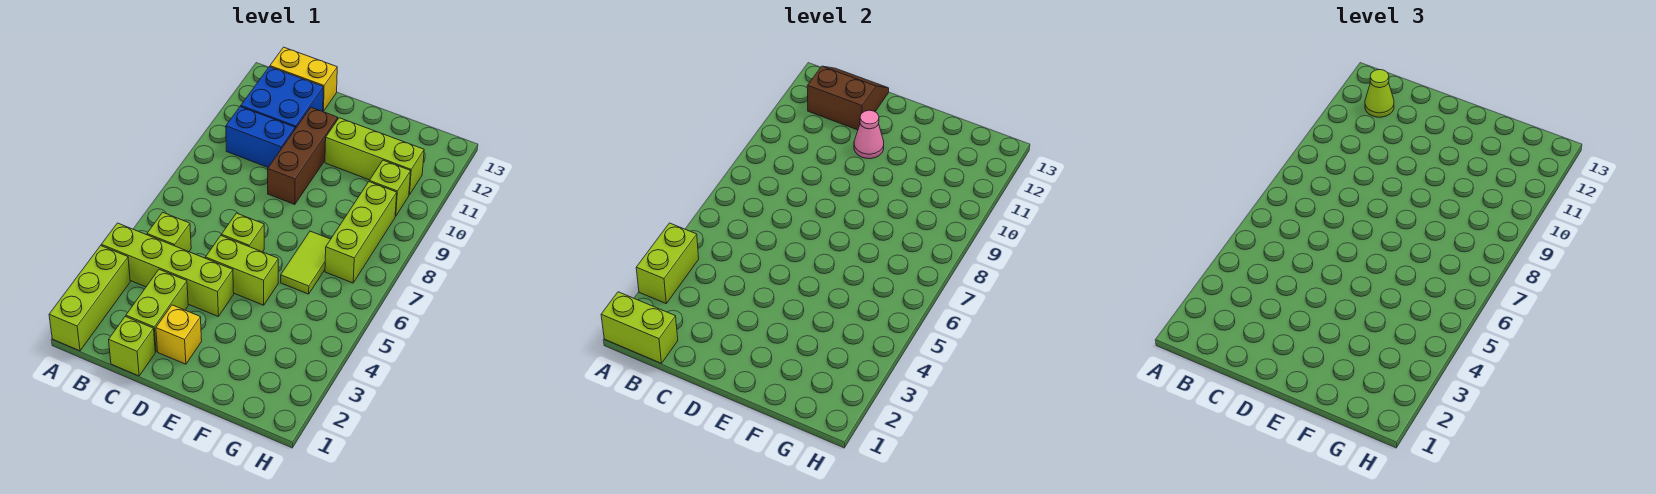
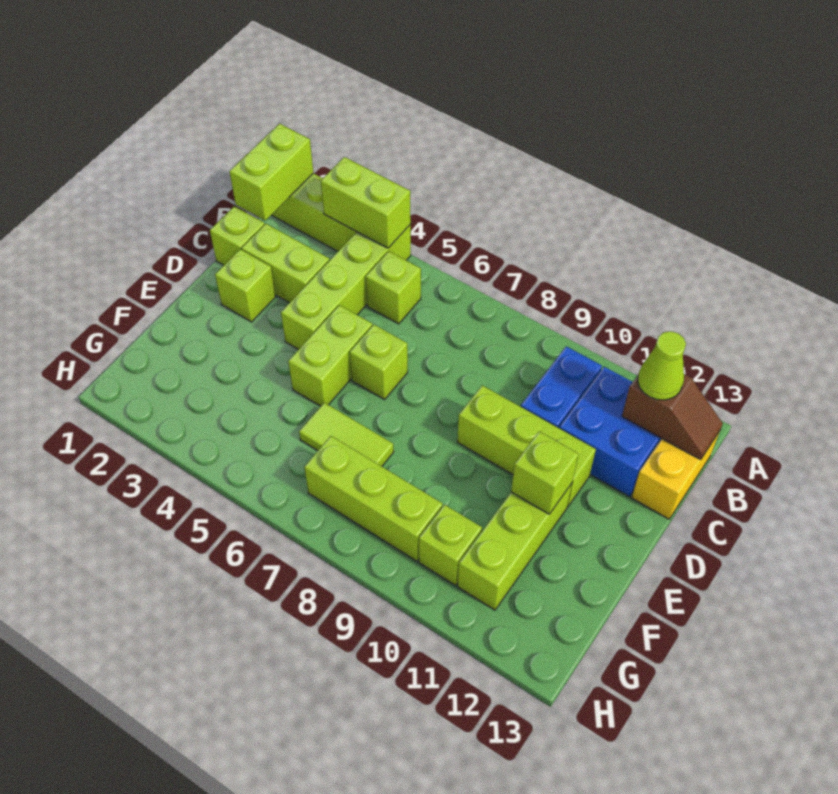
brown slope B12:C13 level 2 top 12 -> brown slope B12:B13 level 2 top 12
yellow brick D2 level 1 -> lime brick D2 level 1
brown brick D9:D11 level 1 -> lime brick D9:D11 level 1
pink cone D11 level 2 -> none
none -> lime brick E11 level 2

